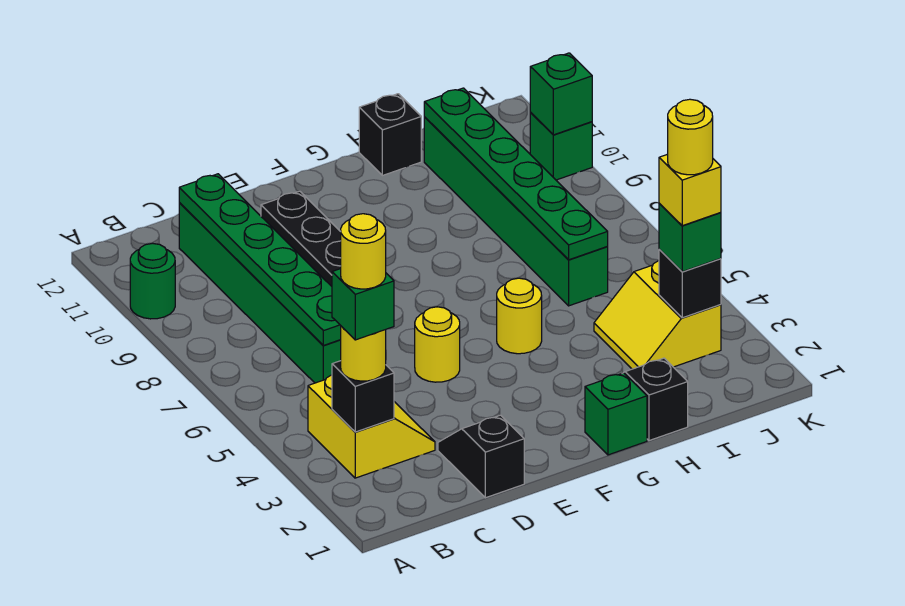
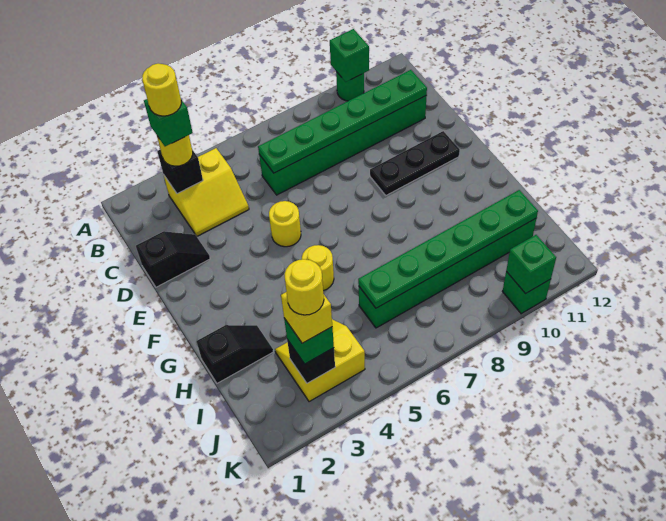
green brick G1 level 1 -> green brick A10 level 2
black brick H12 level 1 -> none

